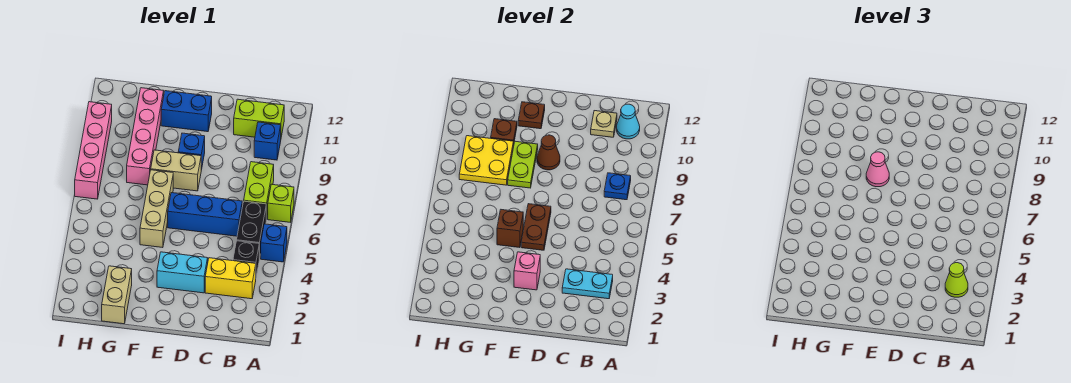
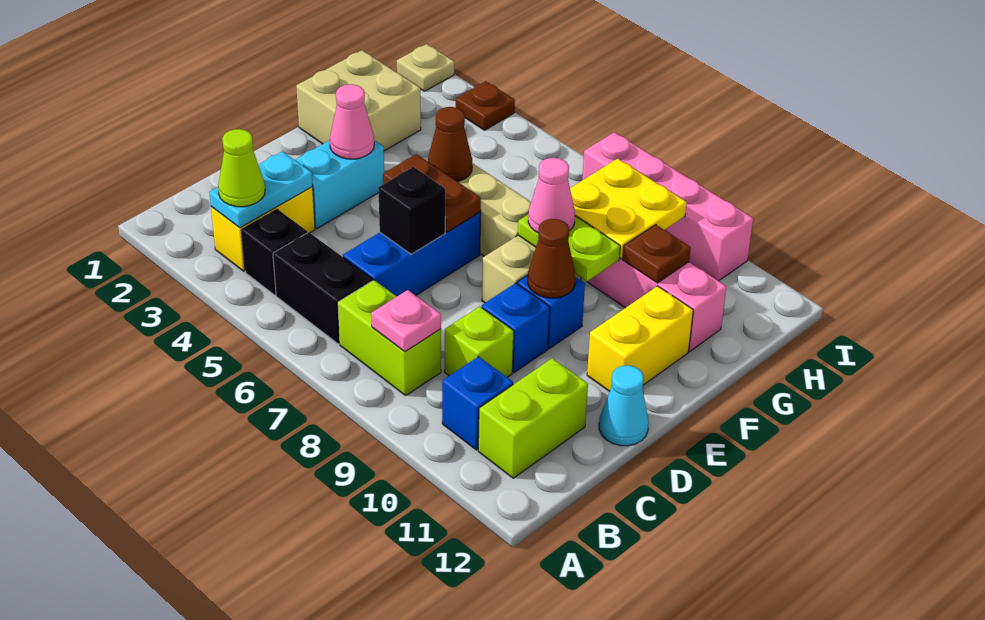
blue brick A5 level 1 -> blue brick D9 level 1
lime brick A7 level 1 -> lime brick C9 level 1
blue plate B8 level 2 -> pink plate B8 level 2
cyan cone B11 level 2 -> cyan cone D12 level 1
tan plate C11 level 2 -> tan plate I1 level 1
none -> black brick D6 level 2
pink brick E3 level 2 -> pink cone E3 level 2
blue brick E11:F11 level 1 -> yellow brick E11:F11 level 1
brown brick F5 level 2 -> brown cone F5 level 2
brown plate F11 level 2 -> brown plate I3 level 1
tan brick G1:G2 level 1 -> tan brick F1:G2 level 1

